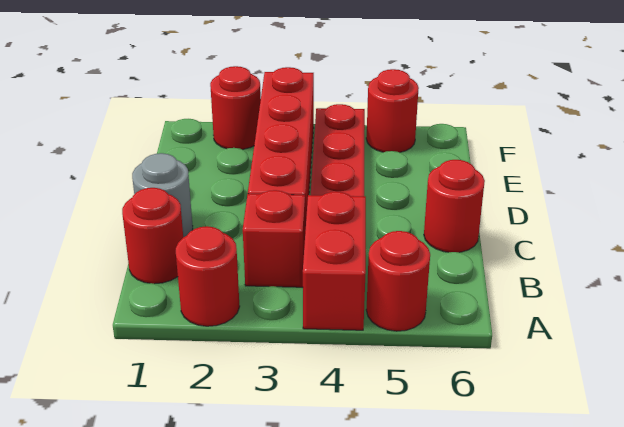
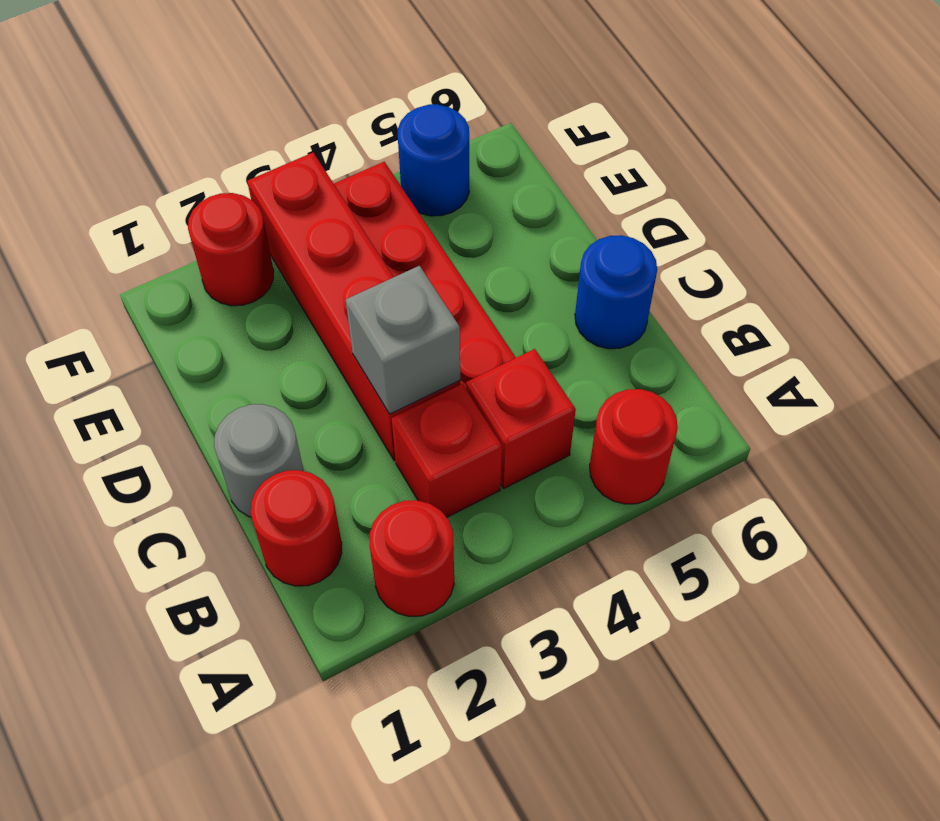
red brick A4:B4 level 1 -> red brick B4 level 1
none -> grey brick C3 level 2
red round brick C6 level 1 -> blue round brick C6 level 1
red round brick F5 level 1 -> blue round brick F5 level 1

